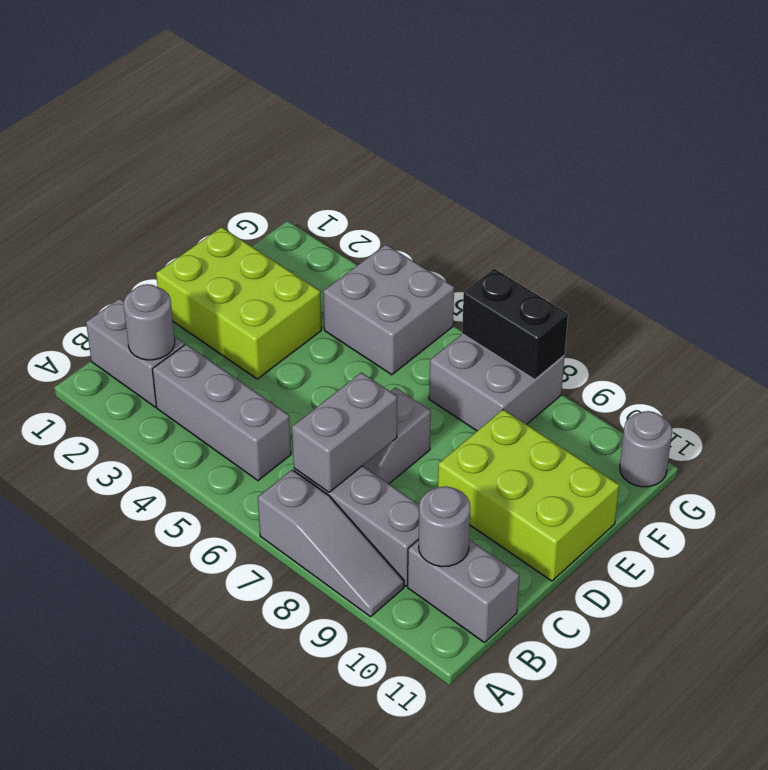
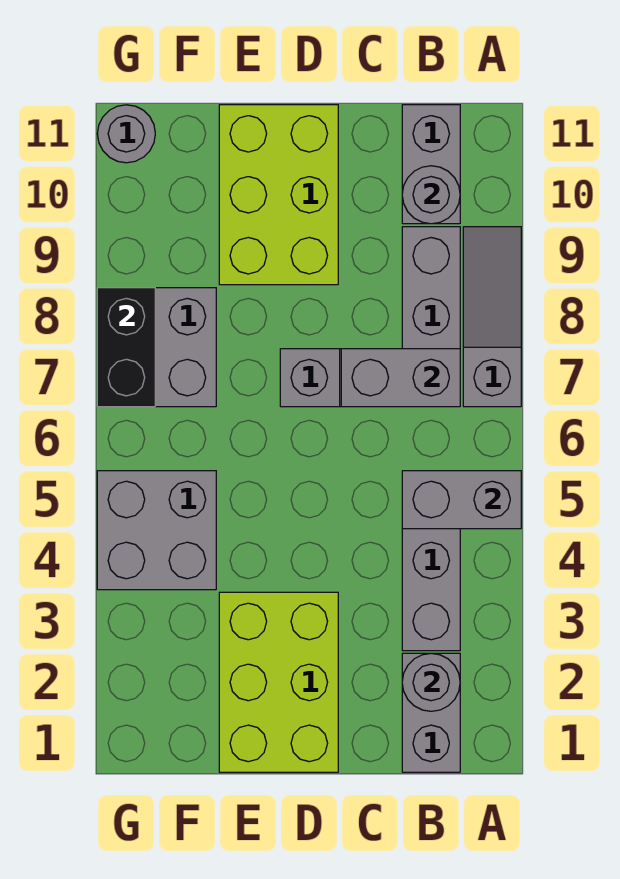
none -> grey brick A5:B5 level 2

